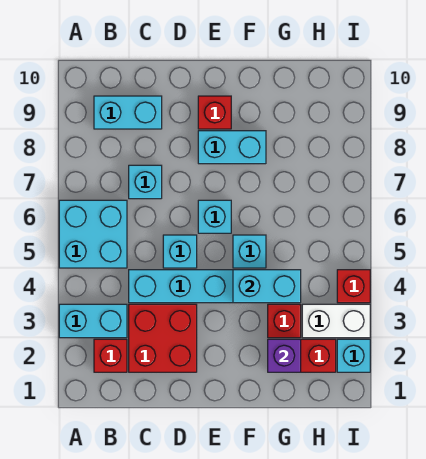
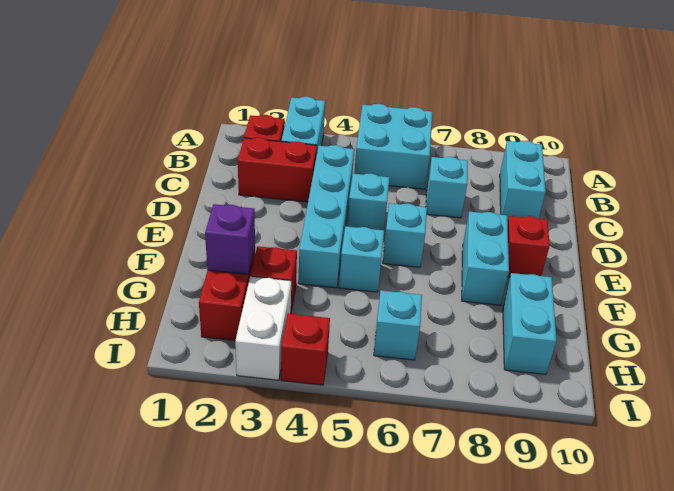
red brick C2:D3 level 1 -> red brick C2:C3 level 1
cyan brick F4:G4 level 2 -> cyan brick G9:H9 level 1
cyan brick I2 level 1 -> cyan brick H6 level 1

